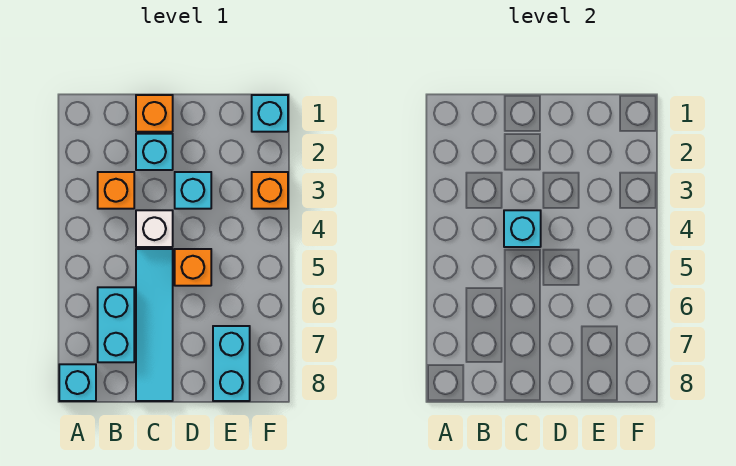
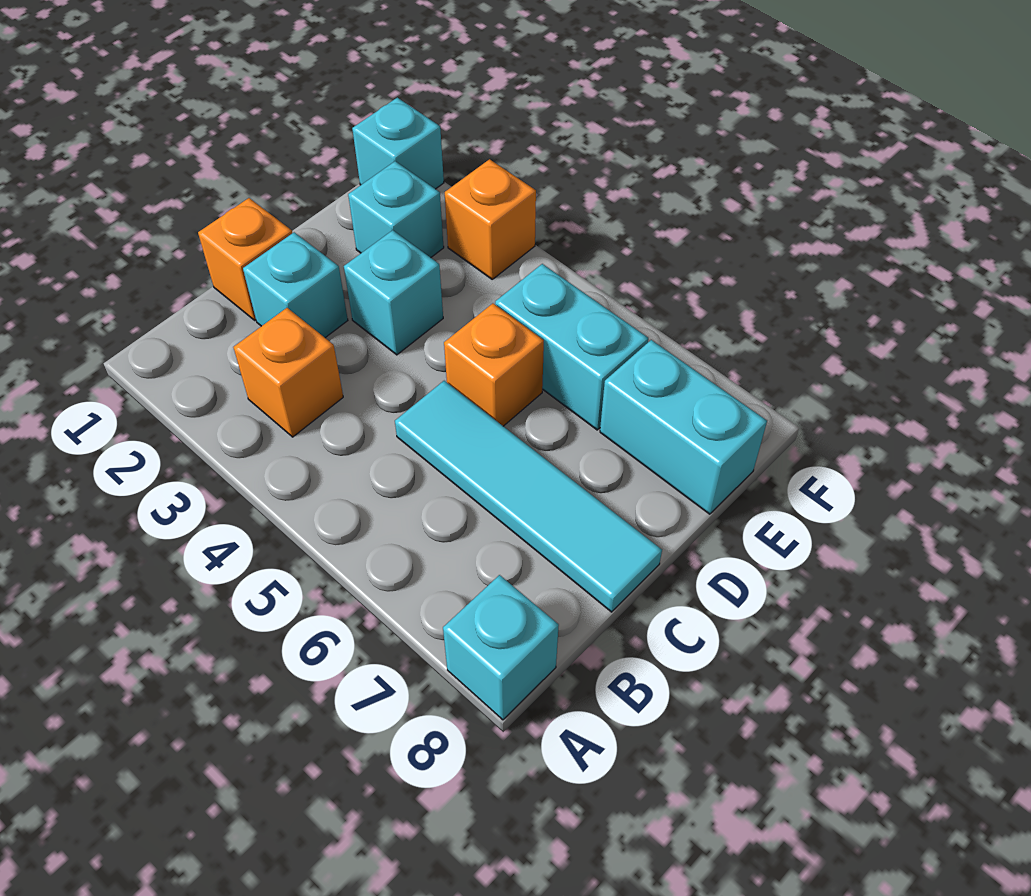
cyan brick B6:B7 level 1 -> cyan brick E5:E6 level 1
white brick C4 level 1 -> none
cyan brick C4 level 2 -> cyan brick E2 level 1

